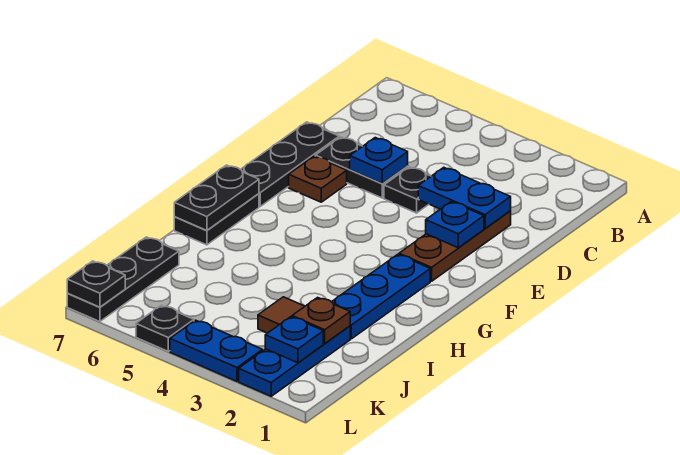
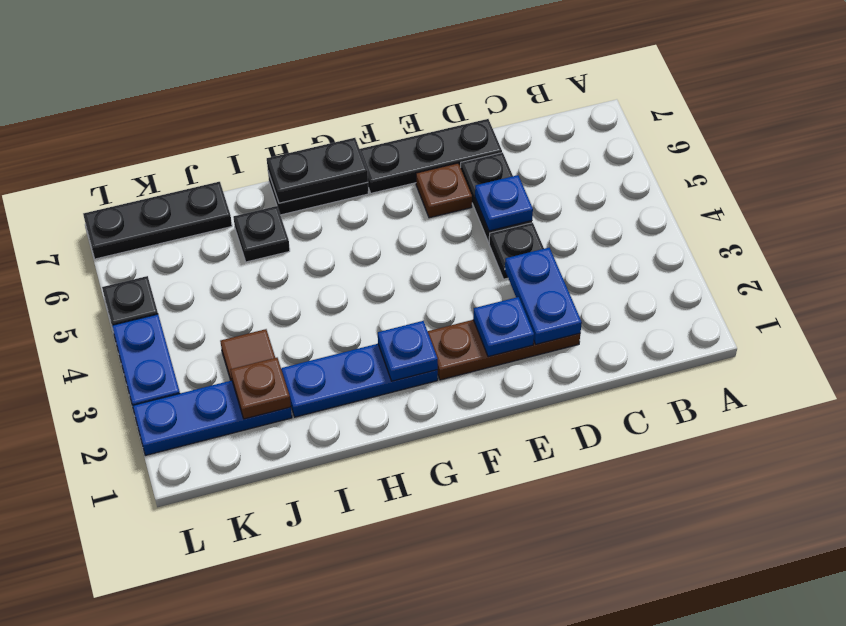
blue plate K2 level 2 -> blue plate G2 level 2
black plate L7 level 2 -> black plate I6 level 1

